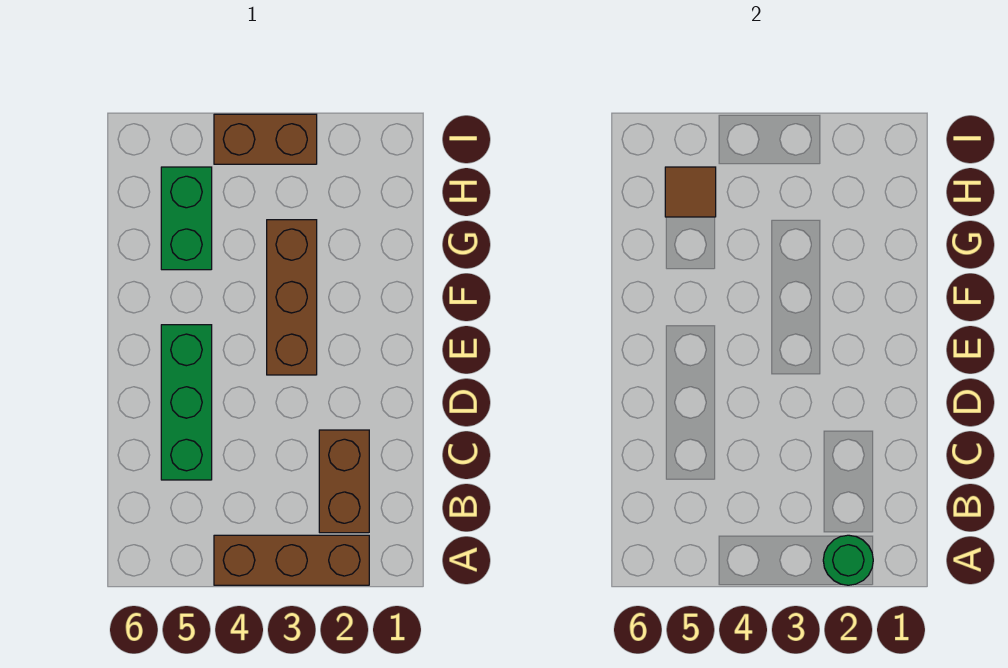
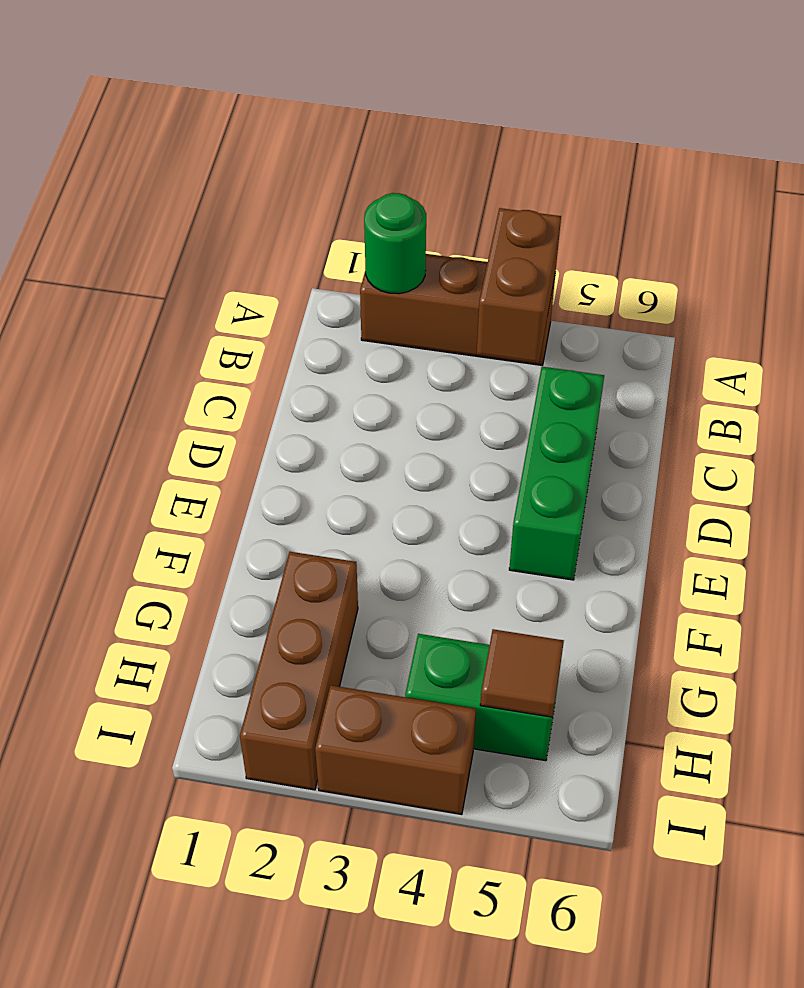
brown brick B2:C2 level 1 -> brown brick A4:B4 level 2
brown brick E3:G3 level 1 -> brown brick G2:I2 level 1
green brick G5:H5 level 1 -> green brick H4:H5 level 1

